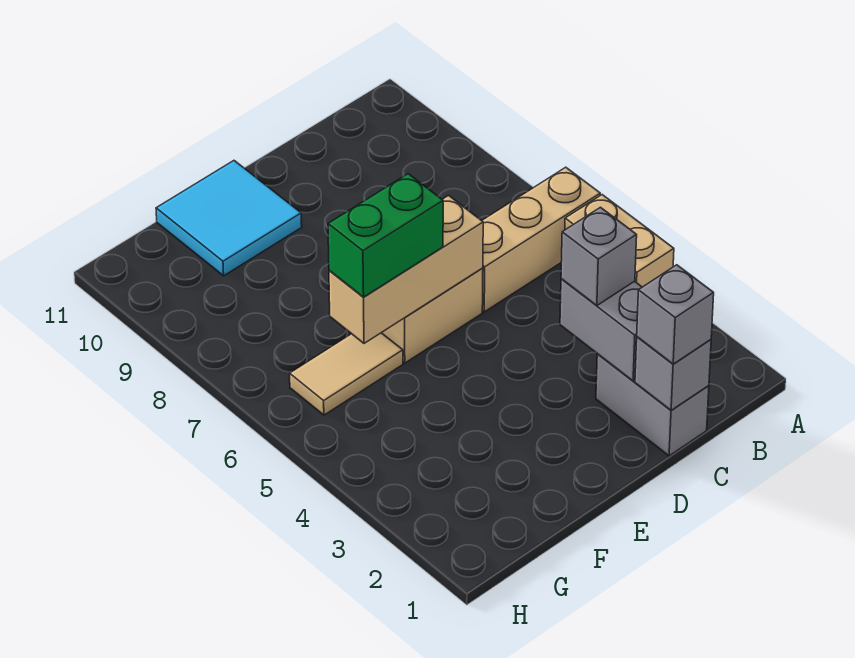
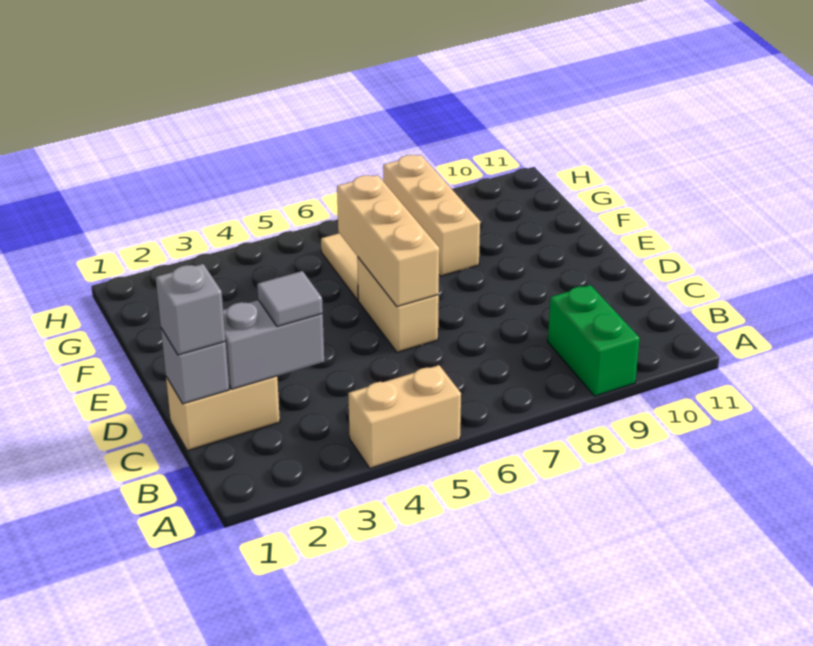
tan brick A6:C6 level 1 -> tan brick F8:H8 level 1
grey brick C1:C2 level 1 -> tan brick C1:C2 level 1
grey brick C3 level 3 -> grey tile C3 level 3
green brick E6:F6 level 3 -> green brick A9:B9 level 1
cyan tile E10:F11 level 1 -> none

